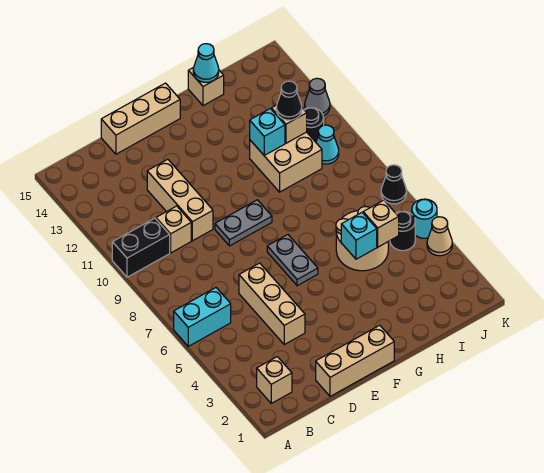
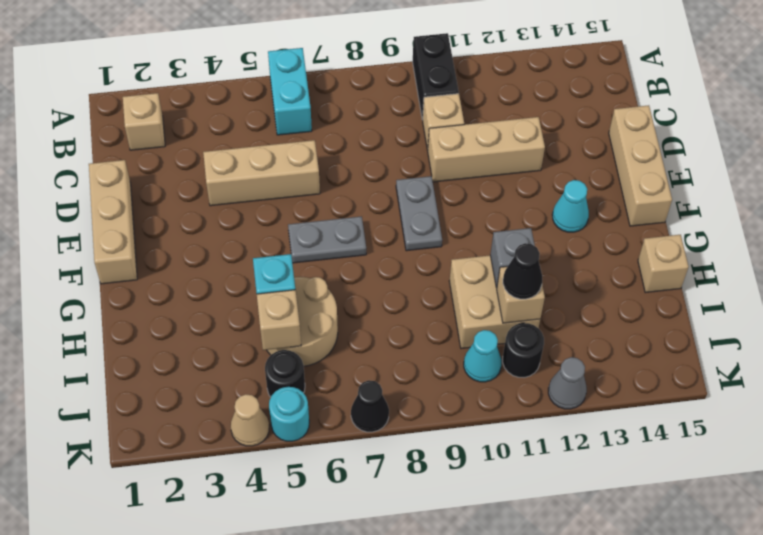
cyan brick H11 level 2 -> grey brick H11 level 2
cyan cone H15 level 2 -> cyan cone F13 level 1

